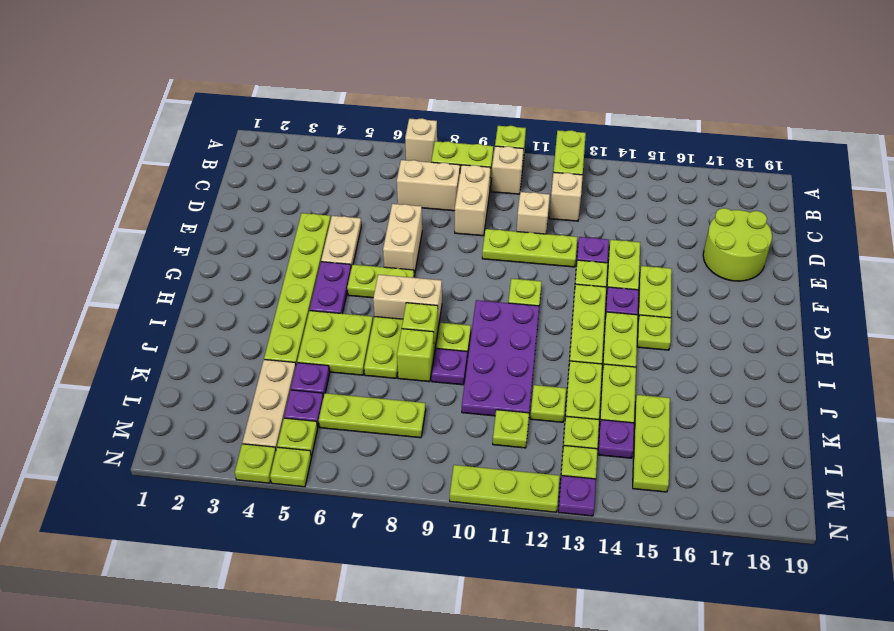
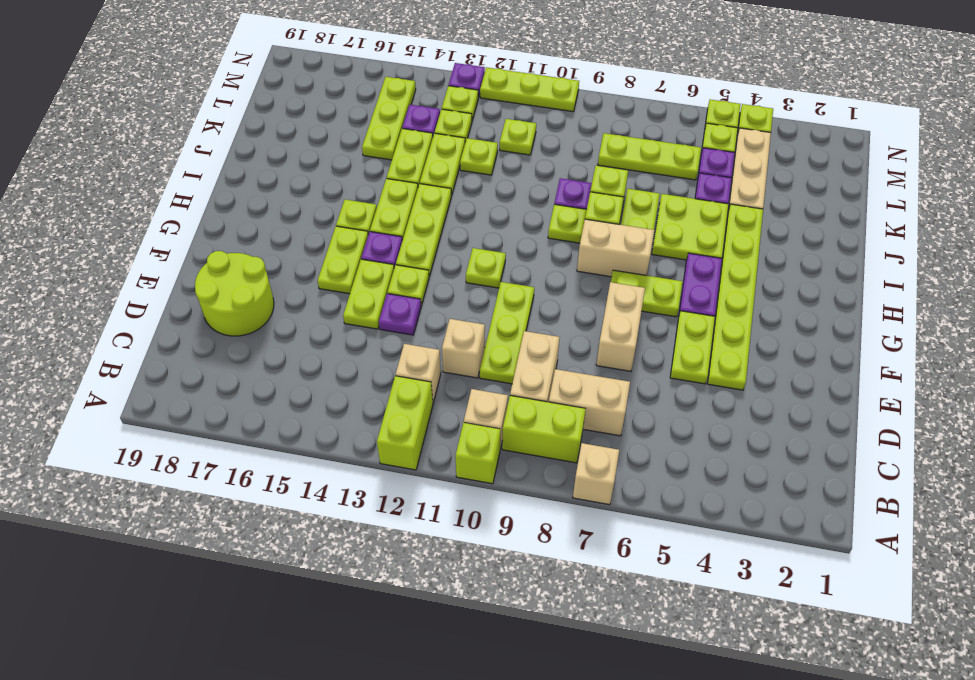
tan plate E5:F5 level 1 -> lime plate E5:F5 level 1
lime plate E10:E12 level 1 -> lime plate D10:F10 level 1
purple plate H10:K11 level 1 -> none

